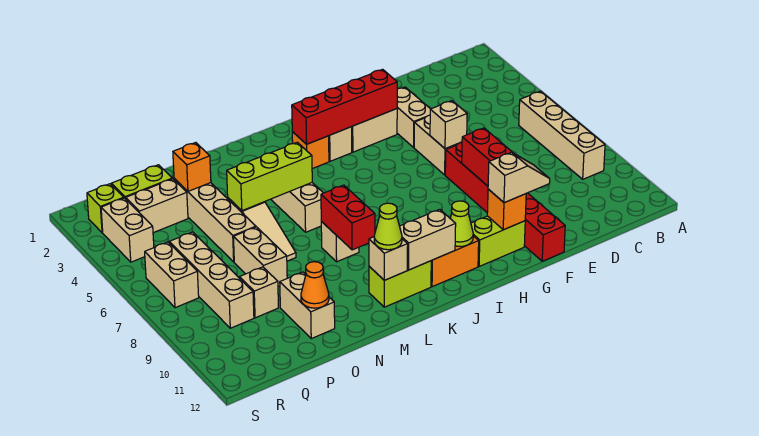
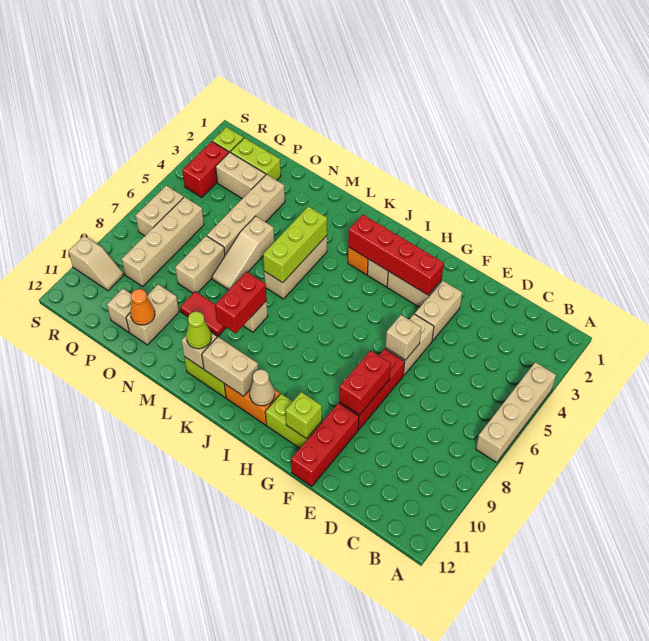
tan brick B6:B9 level 1 -> tan brick A4:A7 level 1
tan slope F11:G11 level 3 top G -> tan slope R10:S10 level 1 top S
orange brick G11 level 2 -> lime brick G11 level 2
lime cone I11 level 2 -> tan cone I11 level 2
lime brick L5:N5 level 2 -> lime brick L4:L6 level 2
none -> red tile M9:N9 level 1
orange brick O3 level 2 -> none
tan brick P9 level 1 -> tan brick P11 level 1
tan brick R3:R4 level 1 -> red brick R3:R4 level 1

